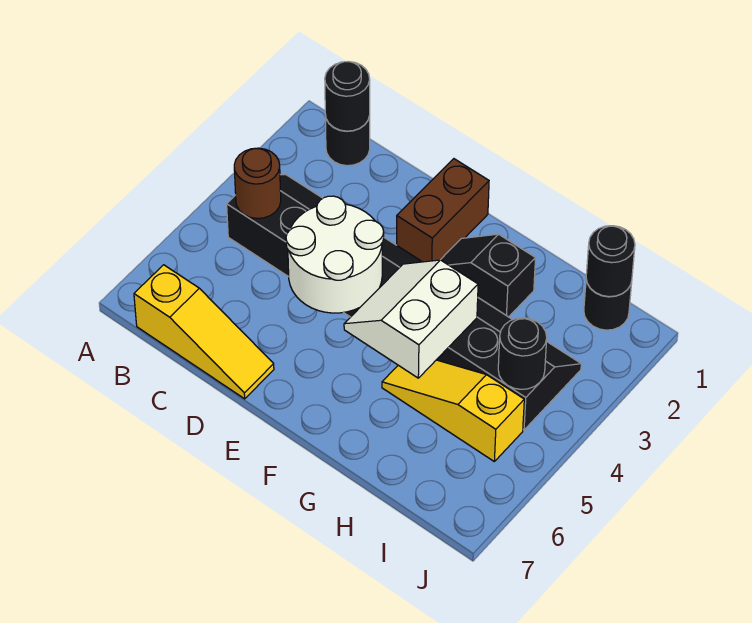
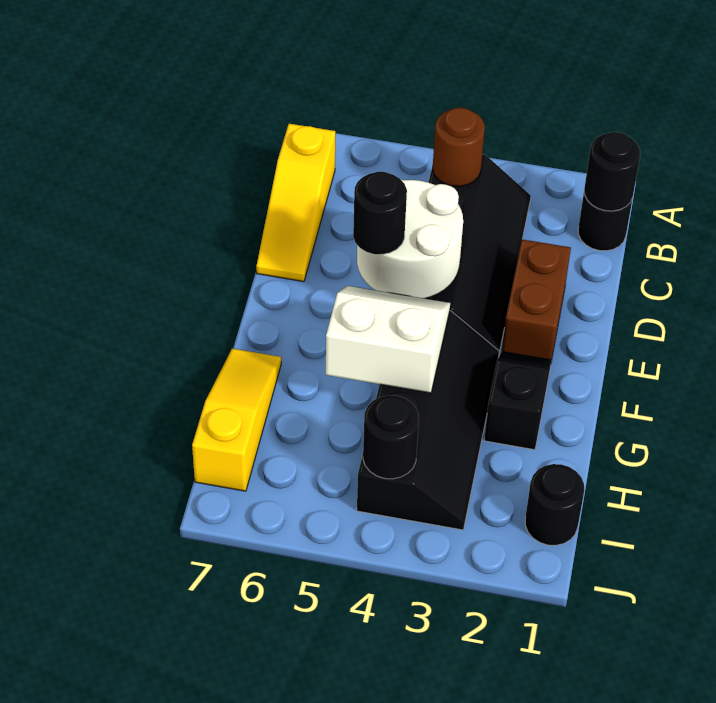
brown brick E1:E2 level 1 -> brown brick D2:E2 level 1
yellow slope G5:I5 level 1 top I -> yellow slope G7:I7 level 1 top I
black round brick I1 level 2 -> black round brick E5 level 3

